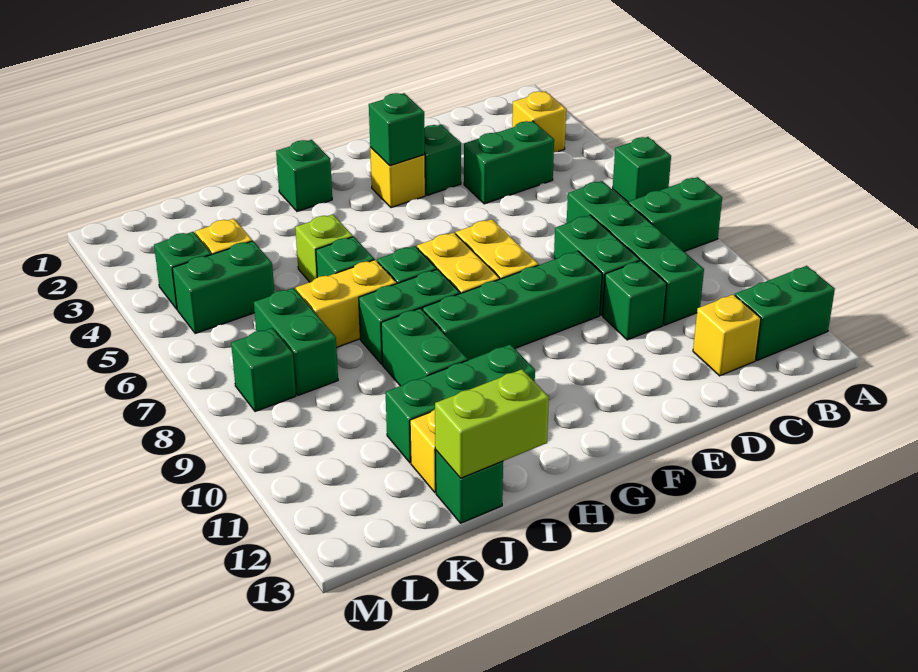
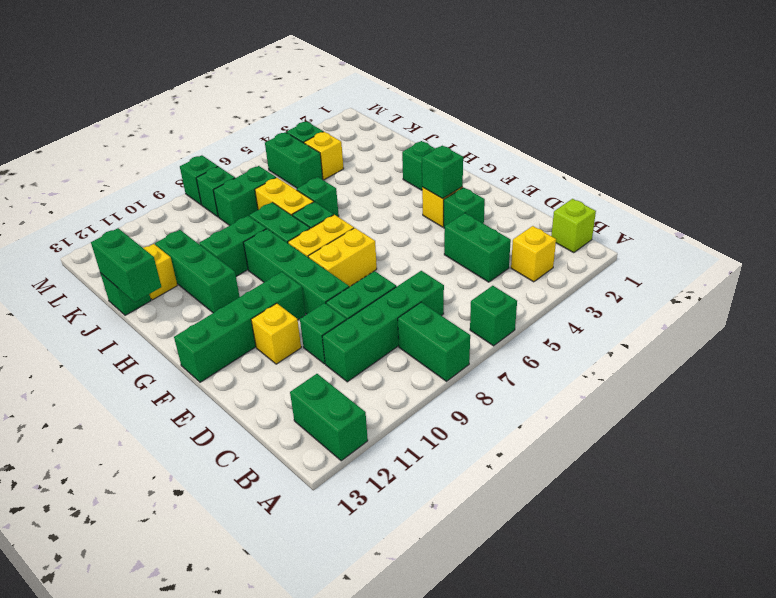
yellow brick C12 level 1 -> yellow brick E11 level 1
none -> green brick F10:F13 level 1
lime brick I5 level 1 -> lime brick B1 level 1
lime brick I13:J13 level 2 -> green brick I13:J13 level 2
none -> green brick M8 level 1

